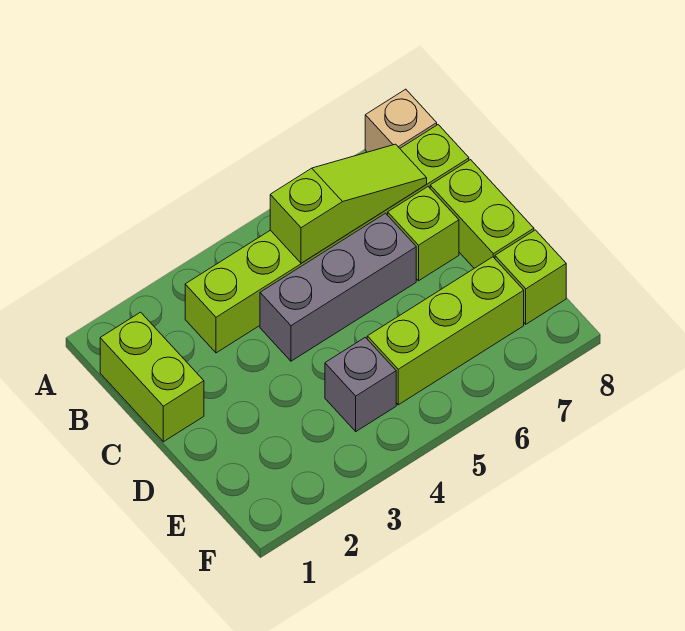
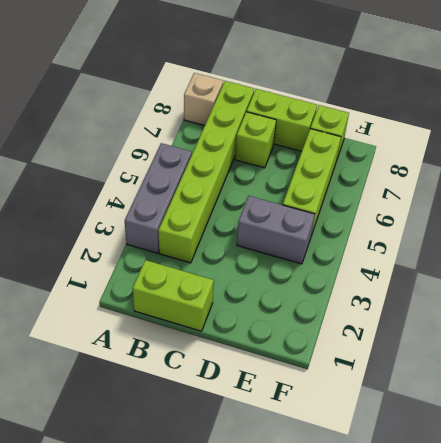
lime slope B5:B7 level 2 top 5 -> none
grey brick C4:C6 level 1 -> grey brick A3:A5 level 1
grey brick E4 level 1 -> grey brick D4:E4 level 1

